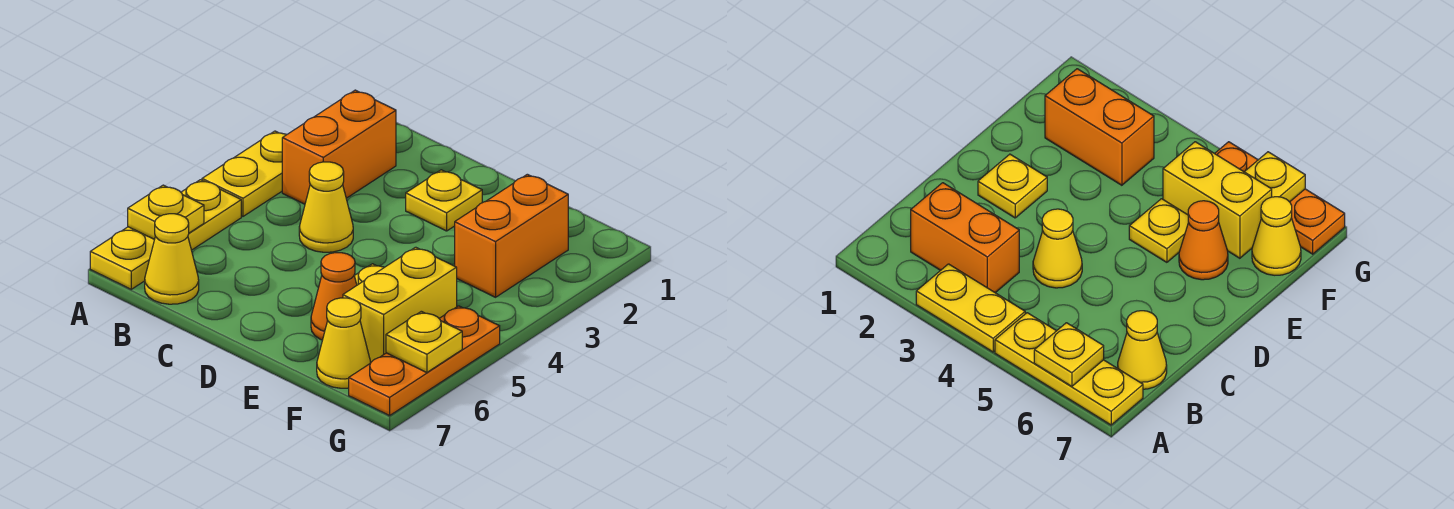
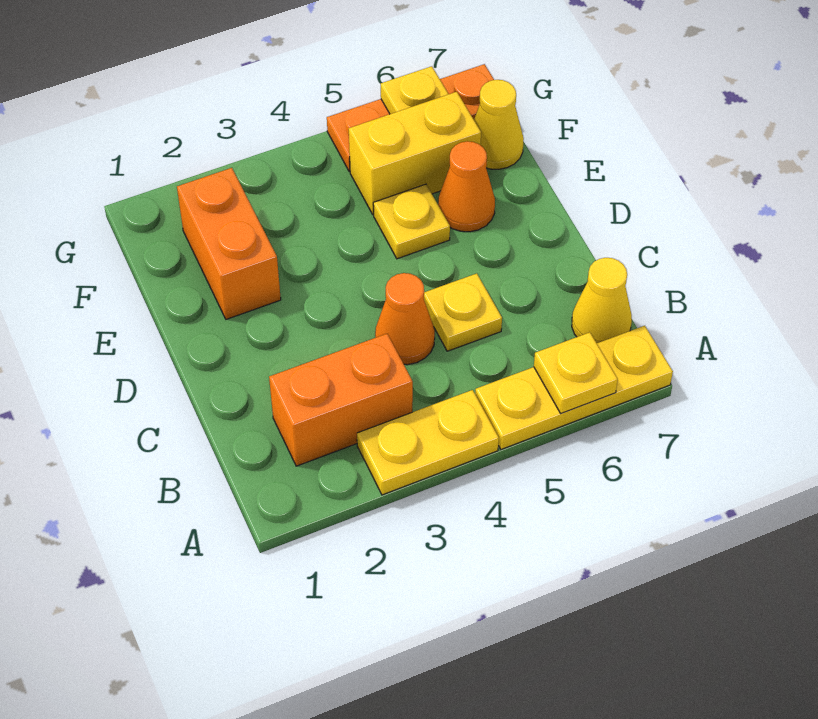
yellow cone C4 level 1 -> orange cone C4 level 1
yellow plate D2 level 1 -> yellow plate C5 level 1
orange brick F2:F3 level 1 -> orange brick E2:F2 level 1

